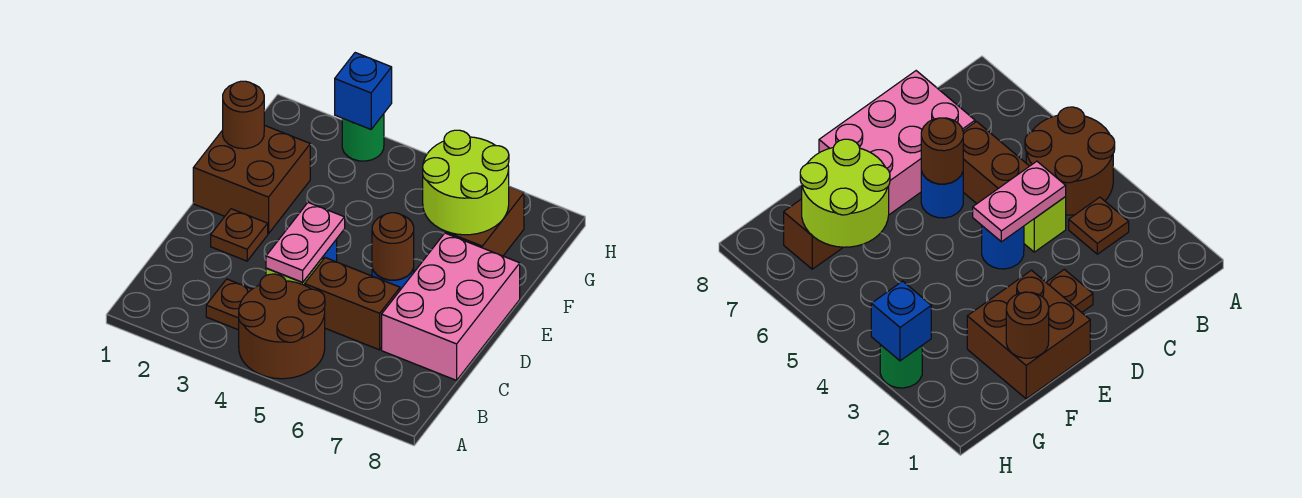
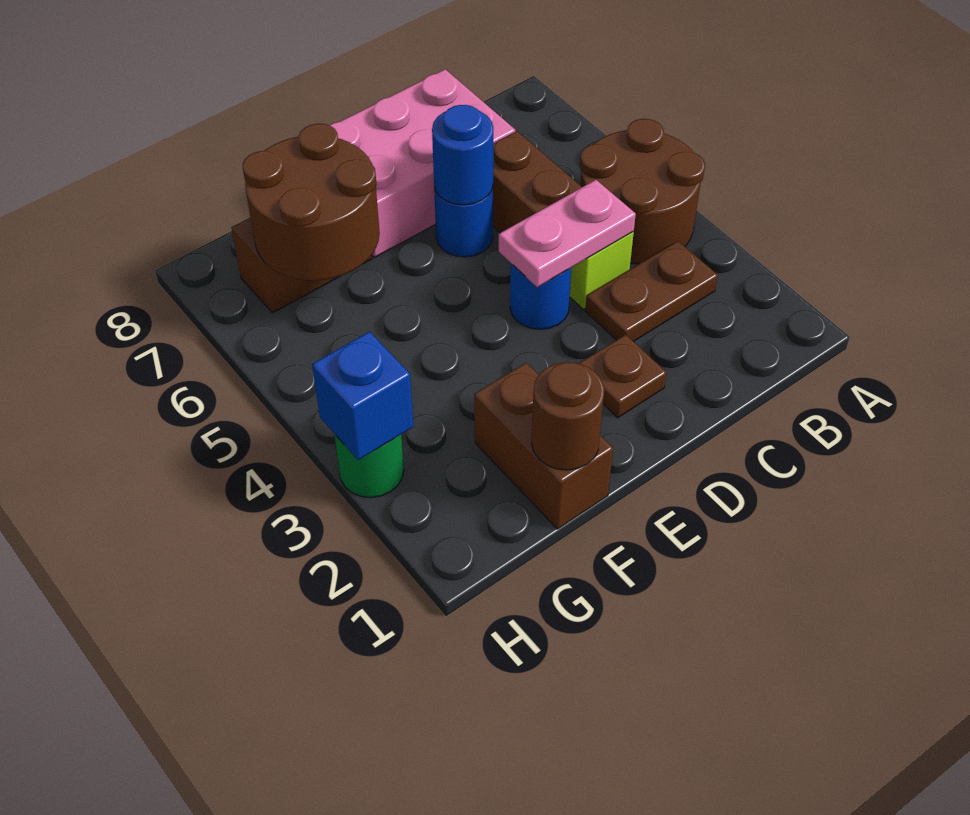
brown plate B3 level 1 -> brown plate B3:C3 level 1
brown round brick D6 level 2 -> blue round brick D6 level 2
brown brick E1:F2 level 1 -> brown brick F1:F2 level 1
lime round brick F6:G7 level 2 -> brown round brick F6:G7 level 2

